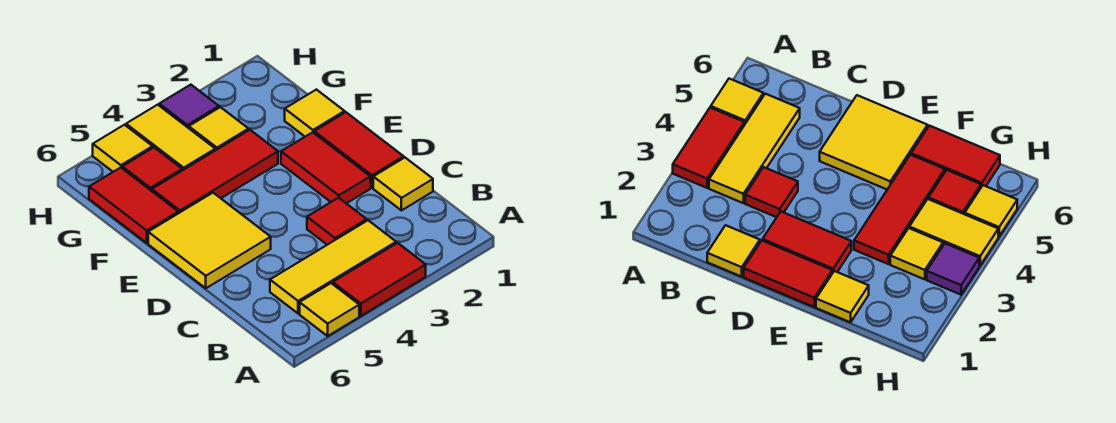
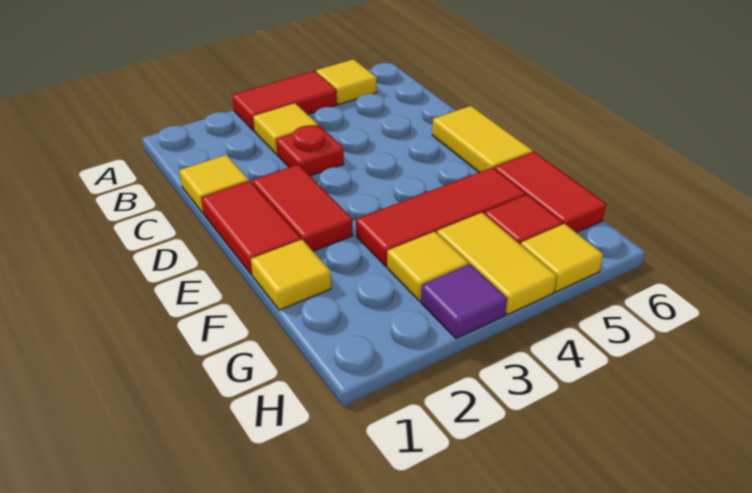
yellow tile B3:B5 level 1 -> yellow tile B3 level 1
red tile C3 level 1 -> red plate C3 level 1
yellow tile D5:E6 level 1 -> yellow tile D6:E6 level 1

